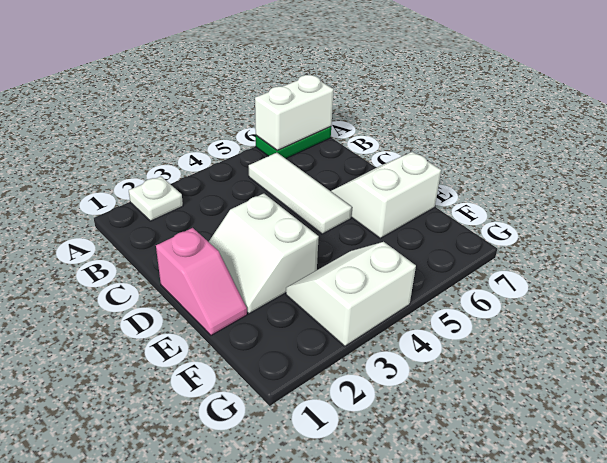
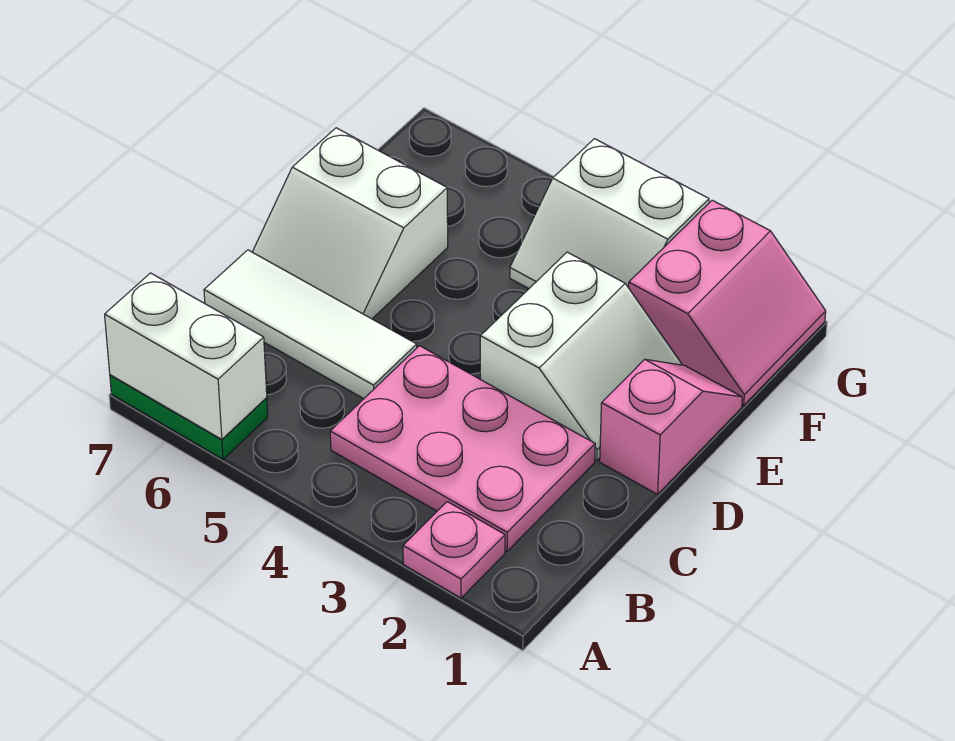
white plate A2 level 1 -> pink plate A2 level 1
none -> pink plate B2:C4 level 1
white tile B5:D5 level 1 -> white tile C5:C7 level 1
none -> pink slope F1:G2 level 1 top 2

